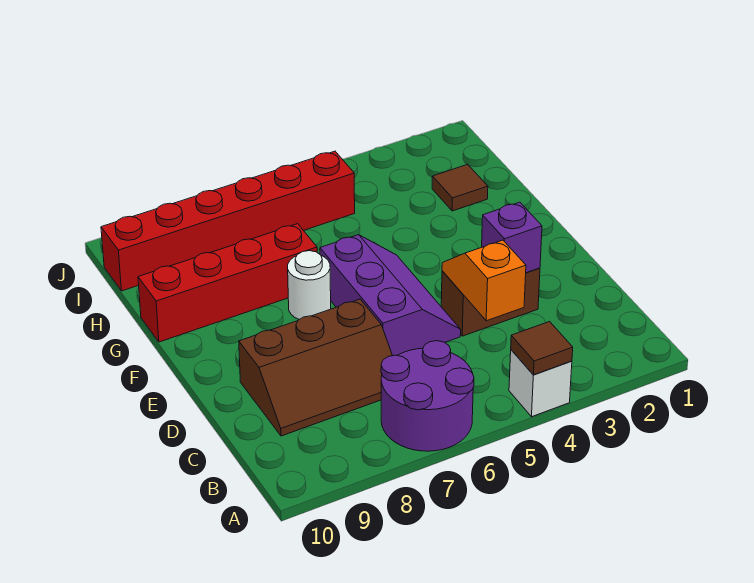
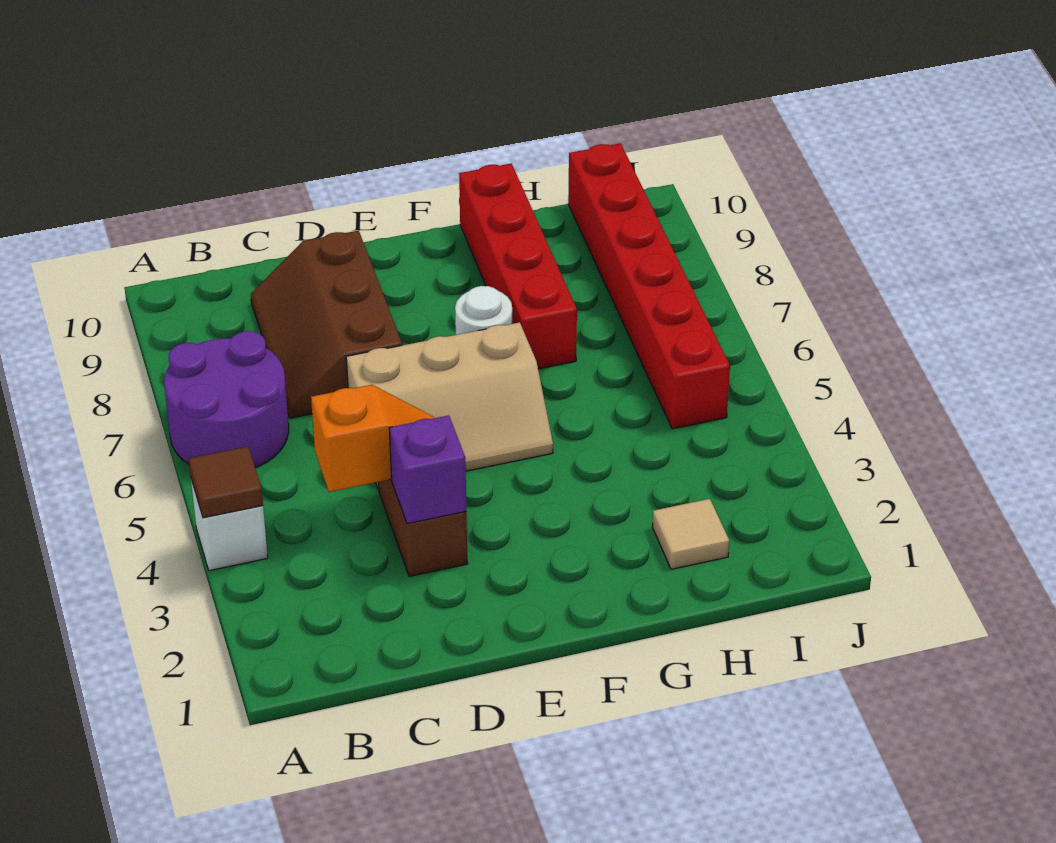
purple slope D5:F6 level 1 top 6 -> tan slope D5:F6 level 1 top 6
brown tile H2 level 1 -> tan tile H2 level 1

